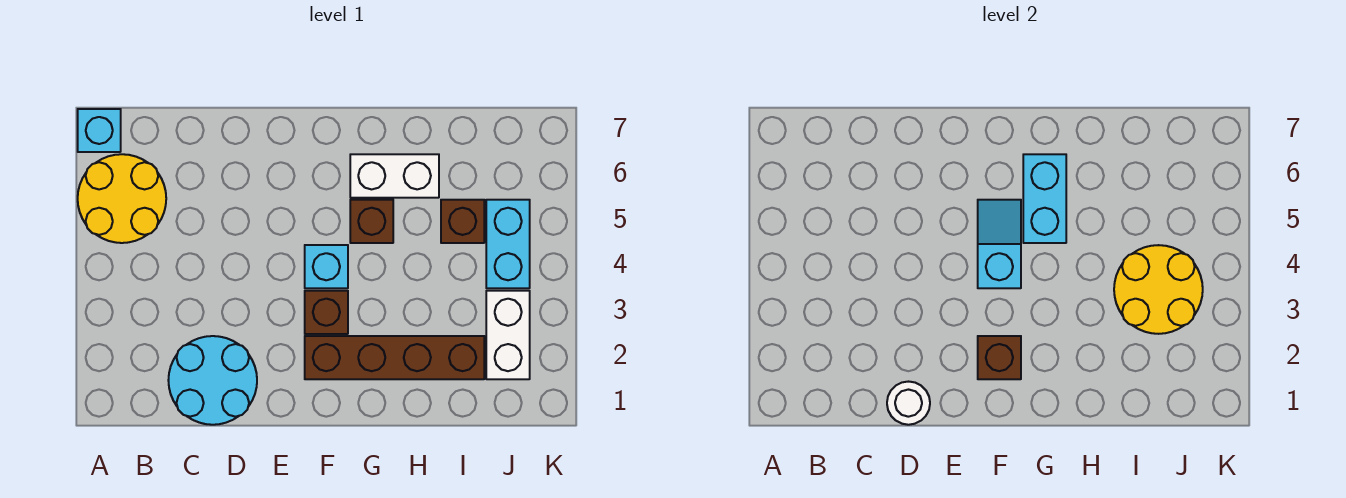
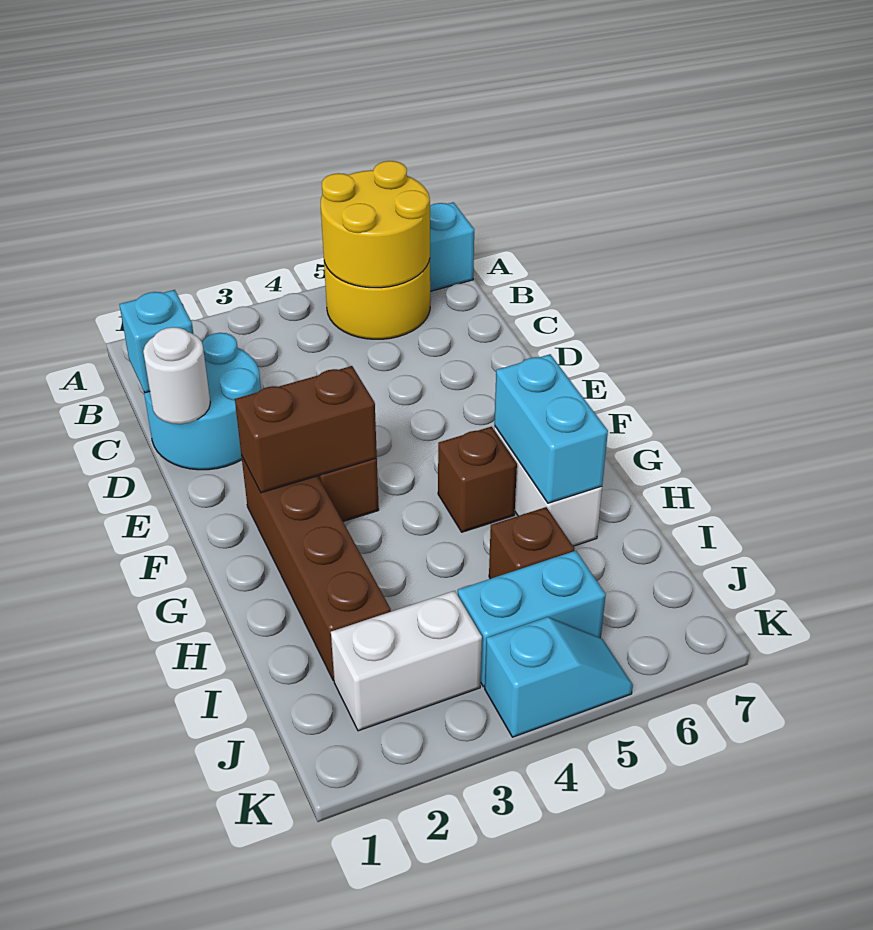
brown brick F2 level 2 -> brown brick F2:F3 level 2
cyan brick F4 level 1 -> cyan brick C1 level 2
cyan slope F4:F5 level 2 top 4 -> cyan slope K4:K5 level 1 top 4
cyan brick G5:G6 level 2 -> cyan brick G6:H6 level 2
yellow round brick I3:J4 level 2 -> yellow round brick A5:B6 level 2

